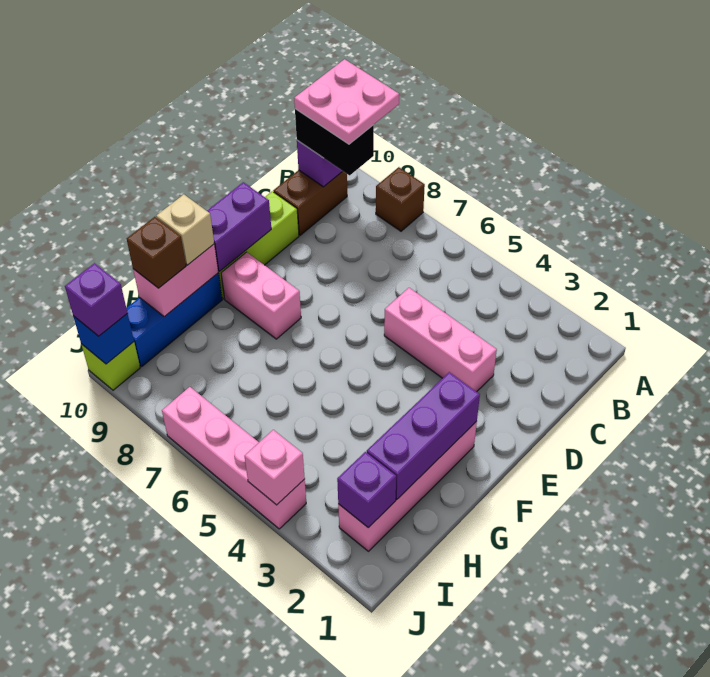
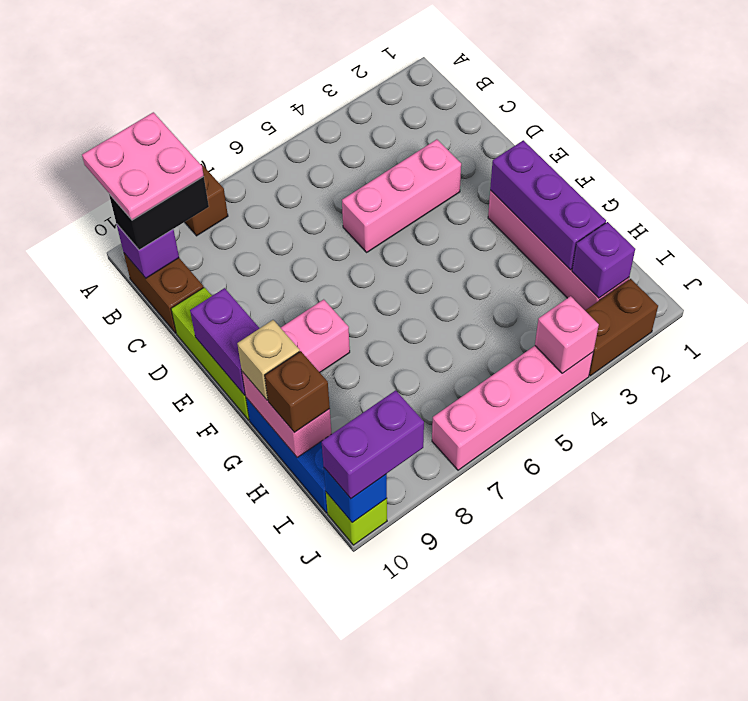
none -> brown brick J2:J3 level 1
purple brick J10 level 3 -> purple brick J9:J10 level 3

